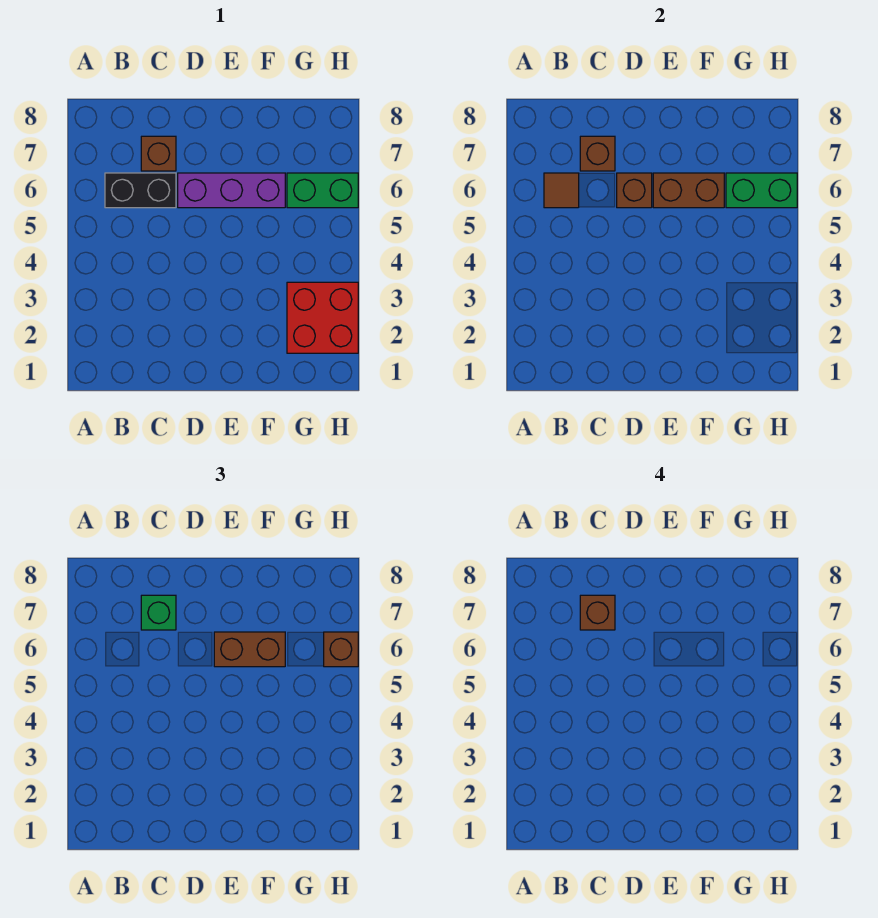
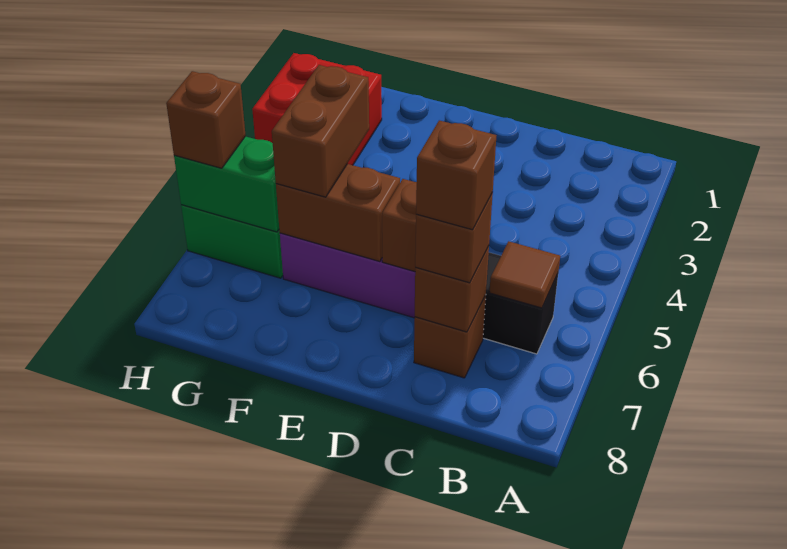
green brick C7 level 3 -> brown brick C7 level 3
brown brick E6:F6 level 3 -> brown brick F5:F6 level 3

